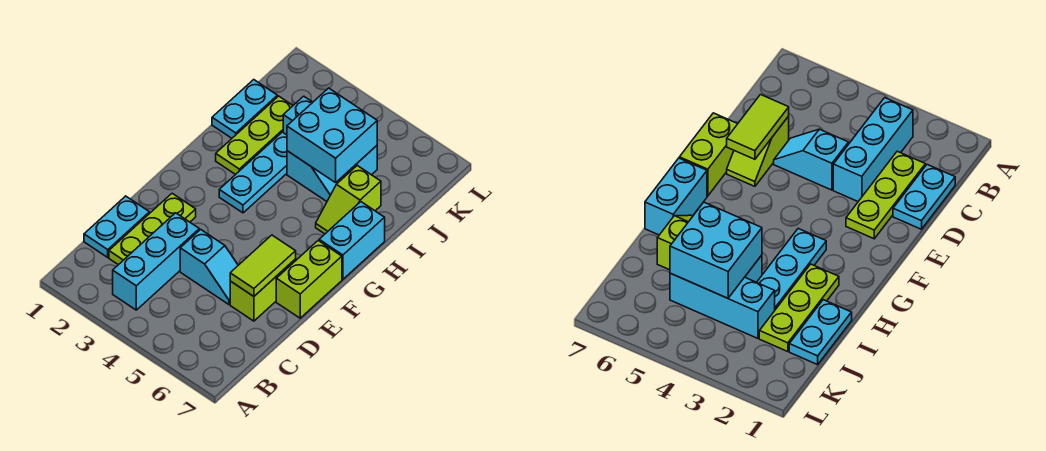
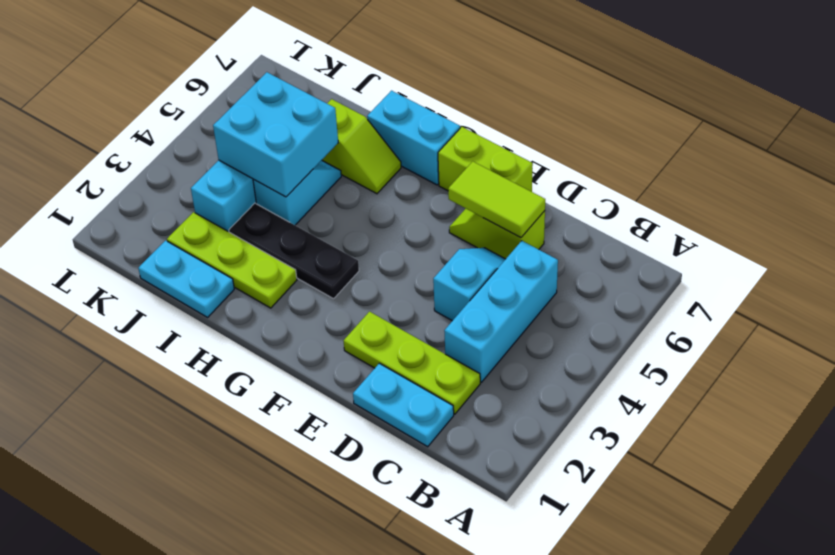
cyan brick B3:D3 level 1 -> cyan brick C3:C5 level 1
cyan plate G3:I3 level 1 -> black plate G3:I3 level 1

